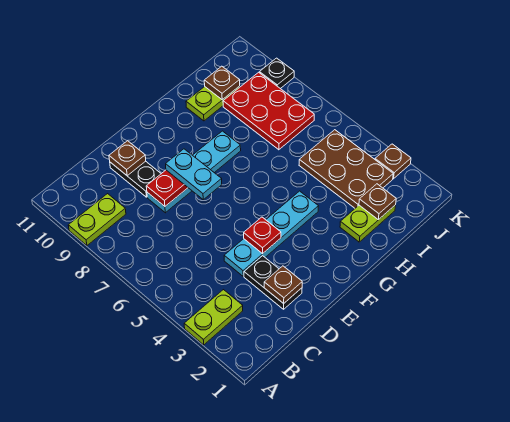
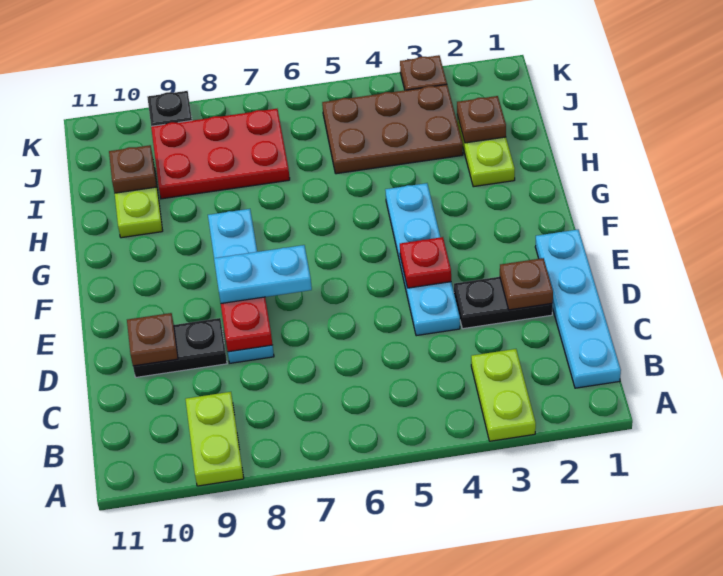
none -> cyan plate B1:E1 level 1

